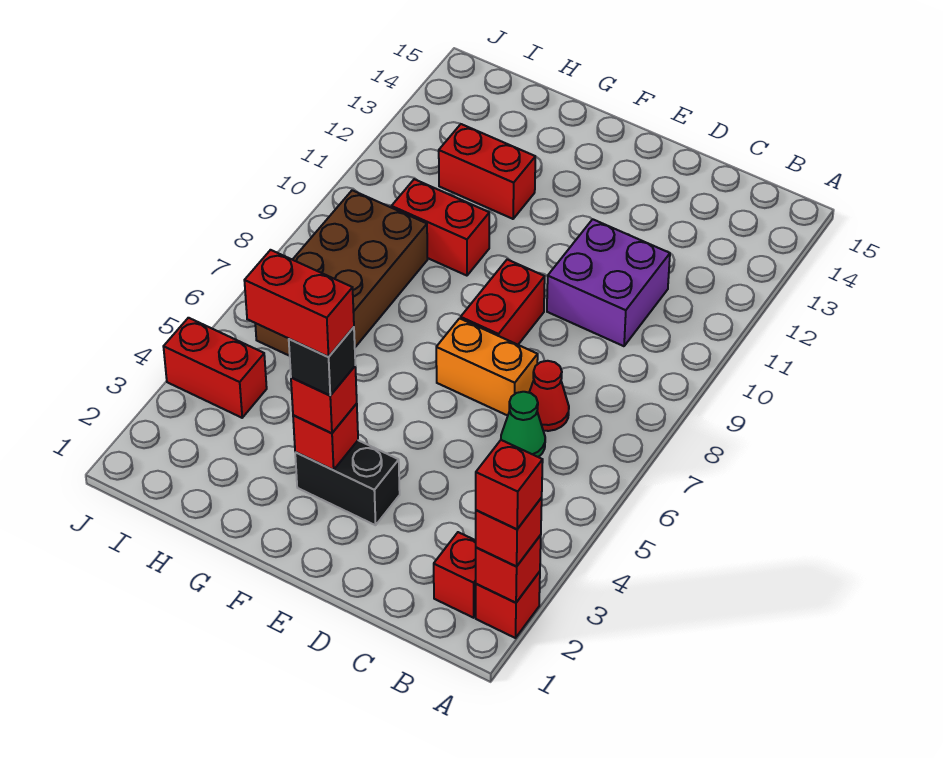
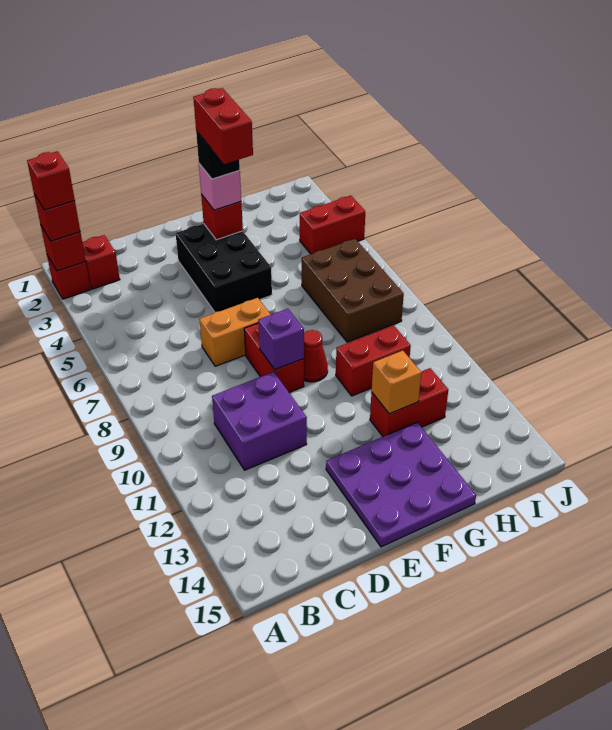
green cone C6 level 1 -> none
red cone C7 level 1 -> red cone F9 level 1
black brick E3:F3 level 1 -> black brick E3:F5 level 1
none -> purple brick E9 level 2
none -> purple plate E13:G15 level 1
red brick F3 level 3 -> pink brick F3 level 3
red brick F3:G3 level 5 -> red brick F3:F4 level 5
none -> orange brick G12 level 2
brown brick H6:I9 level 1 -> brown brick H6:I8 level 1

